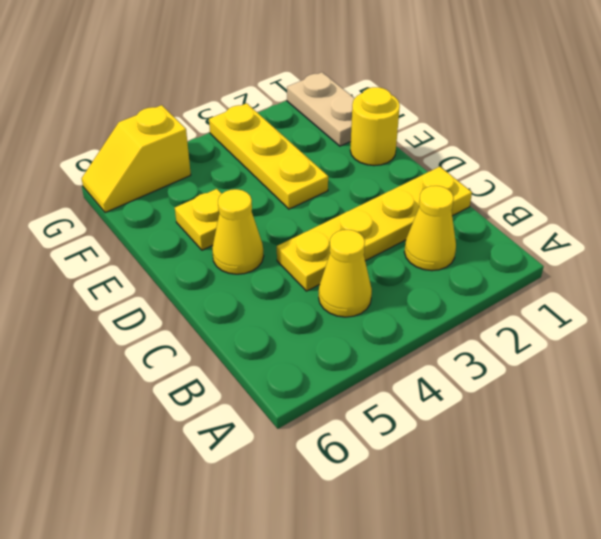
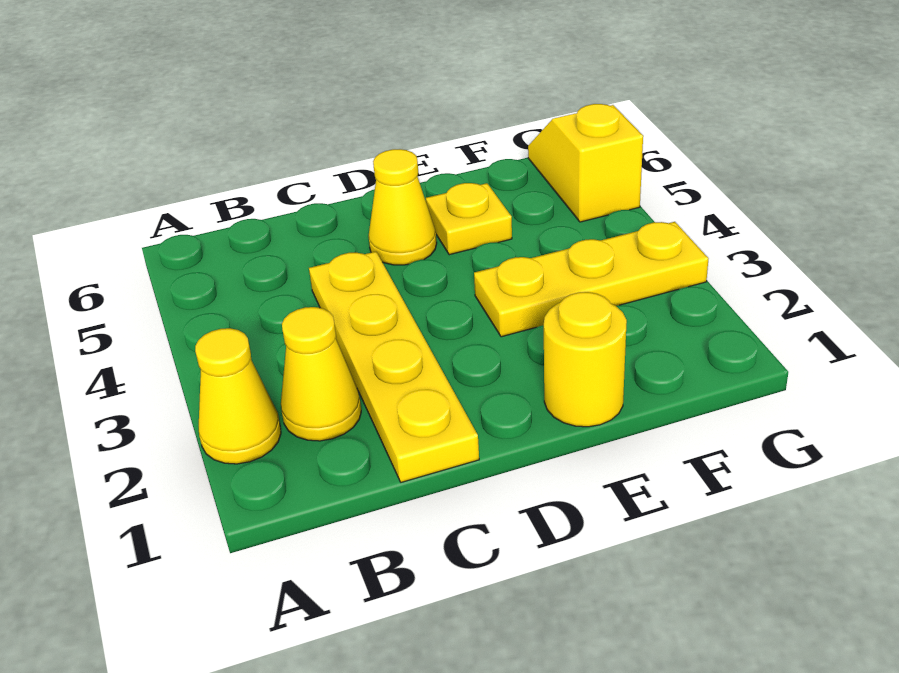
yellow cone B4 level 1 -> yellow cone A2 level 1
tan plate F1:G1 level 1 -> none

